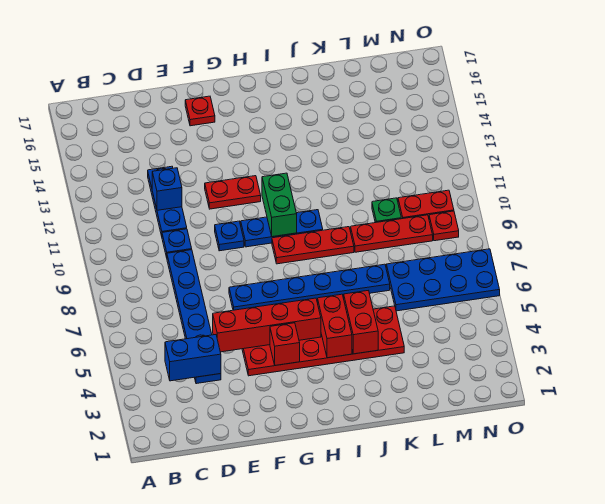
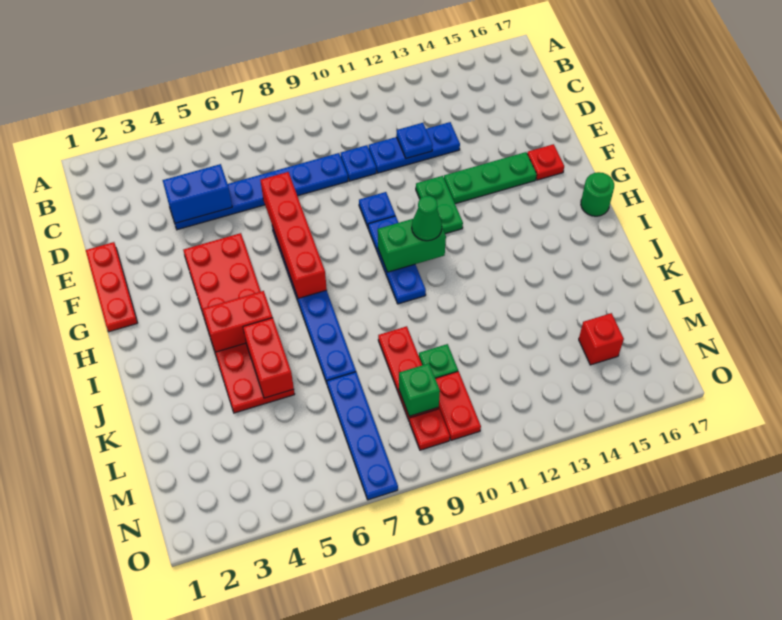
blue brick C4:D4 level 2 -> blue brick D4:D5 level 2
blue brick D12 level 2 -> blue plate D12 level 2
red brick E5:H5 level 2 -> red brick E7:H7 level 2
red plate F12:G12 level 1 -> green plate F12:G12 level 1
none -> green plate F13:F15 level 1
red brick G4 level 2 -> red brick M15 level 1
red plate H9:J9 level 1 -> red plate E1:G1 level 1
none -> green cone H11 level 3
none -> green round brick H17 level 1
red brick J4:J5 level 2 -> red brick J5:K5 level 2
blue plate L6:O7 level 1 -> blue plate L7:O7 level 1
none -> green brick M9 level 2

